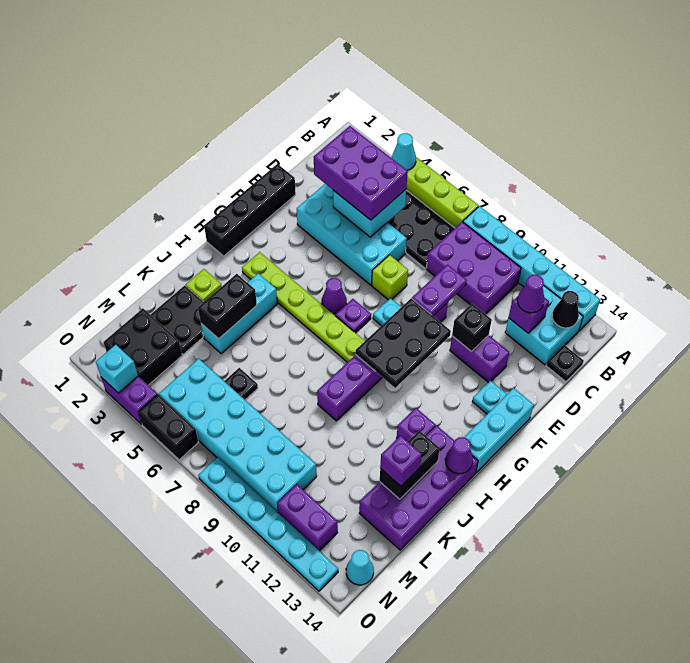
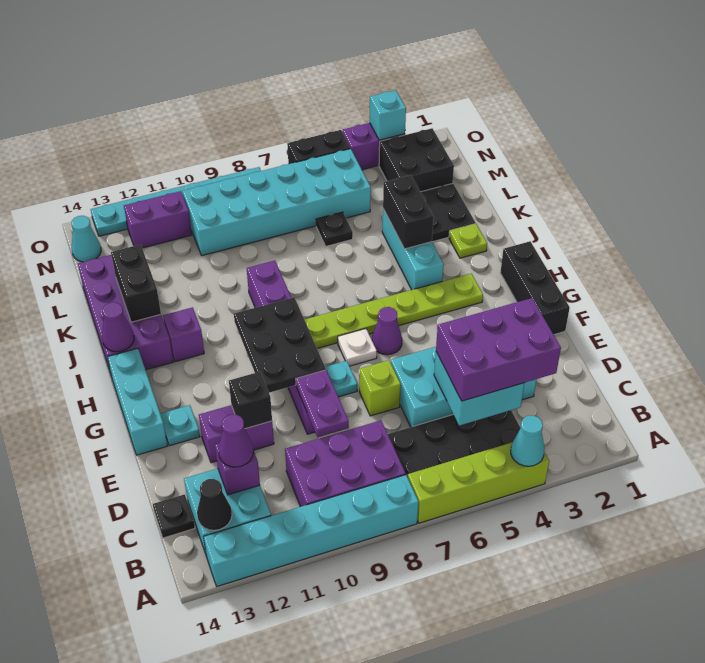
black brick E1:H1 level 1 -> black brick F1:H1 level 1
purple plate G7 level 1 -> white plate G7 level 1
purple brick K13 level 3 -> none

